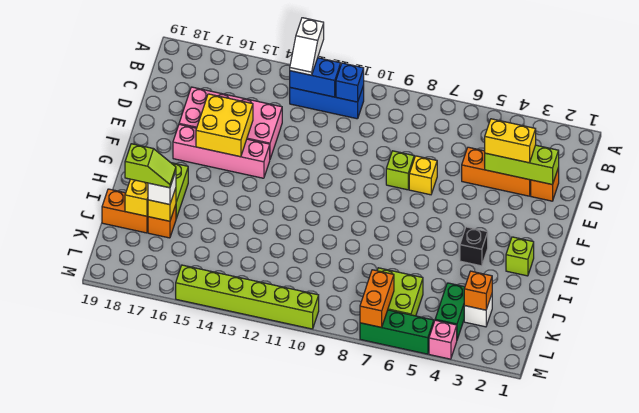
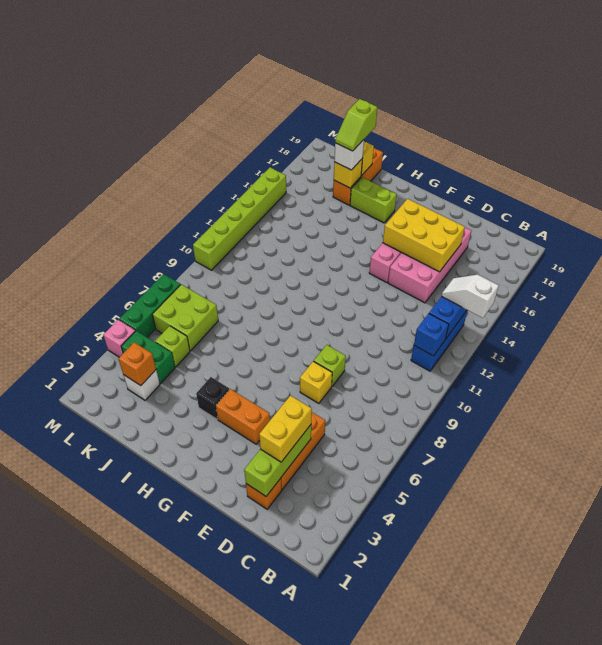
yellow brick E15:F16 level 2 -> yellow brick D15:F16 level 2
lime brick H2 level 1 -> lime brick K5 level 1
orange brick L7:M7 level 2 -> orange brick F4:G4 level 1

